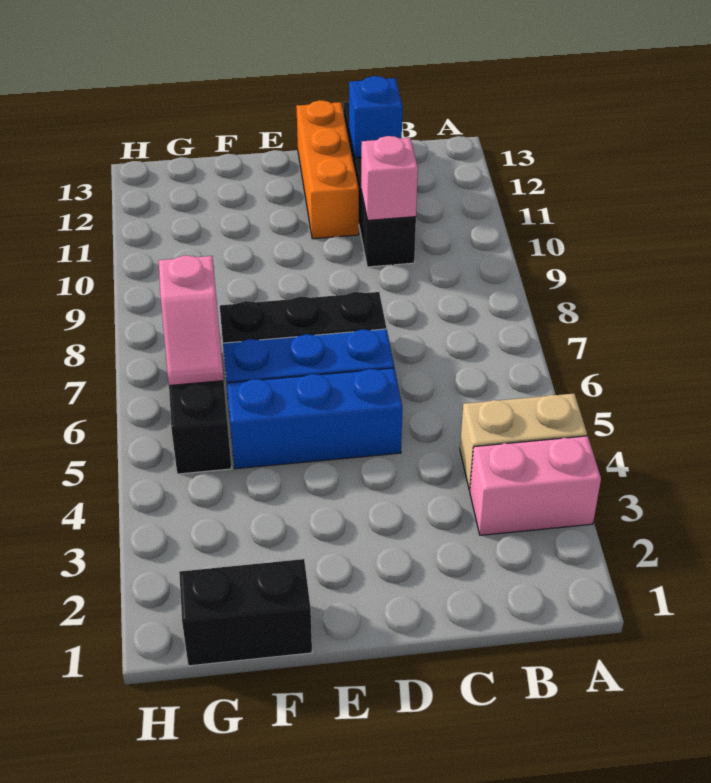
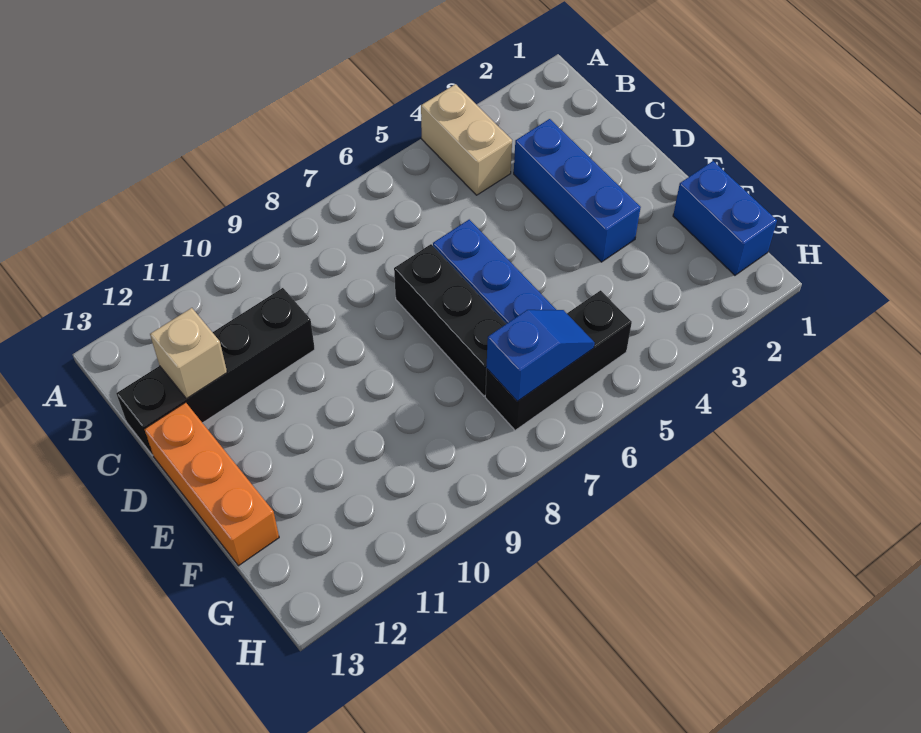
pink brick A3:B3 level 1 -> none
pink brick C10 level 2 -> none
blue brick C12 level 2 -> tan brick C12 level 2
blue brick D5:F5 level 1 -> blue brick C3:E3 level 1
orange brick D11:D13 level 1 -> orange brick D13:F13 level 1
black brick F1:G1 level 1 -> blue brick F1:G1 level 1
pink slope G6:G7 level 2 top 7 -> blue slope G6:G7 level 2 top 7

